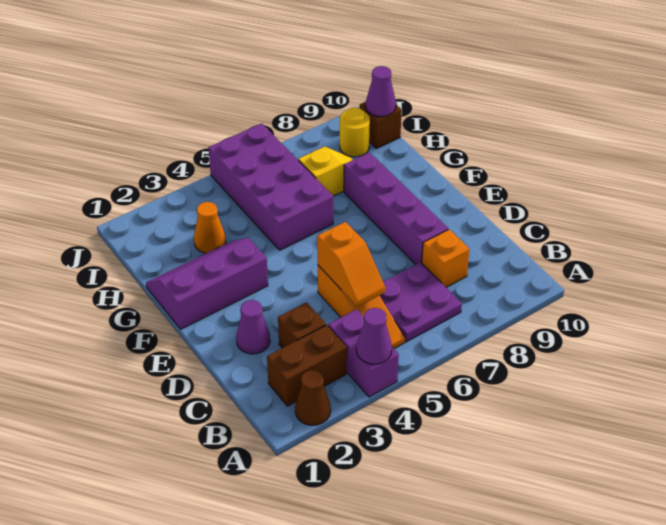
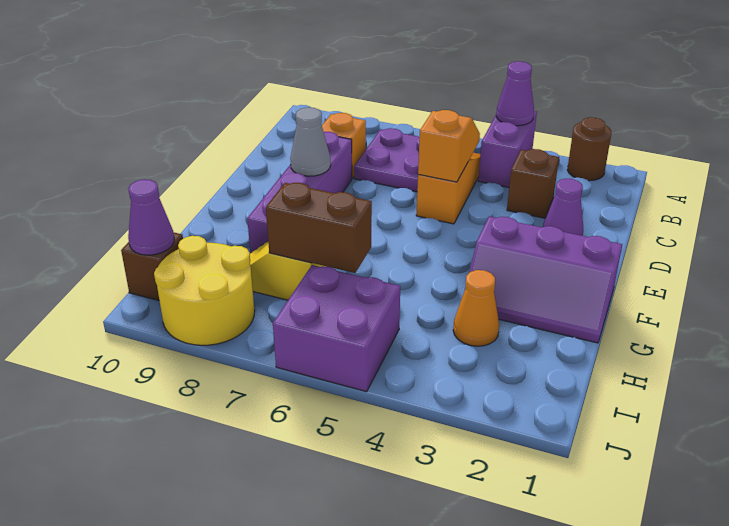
brown cone A2 level 1 -> brown round brick A2 level 1
brown brick B2:B3 level 1 -> brown brick H6:H7 level 2
none -> grey cone E8 level 2
purple brick G5:J6 level 1 -> purple brick I5:J6 level 1
yellow round brick I9 level 1 -> yellow round brick I8:J9 level 1

